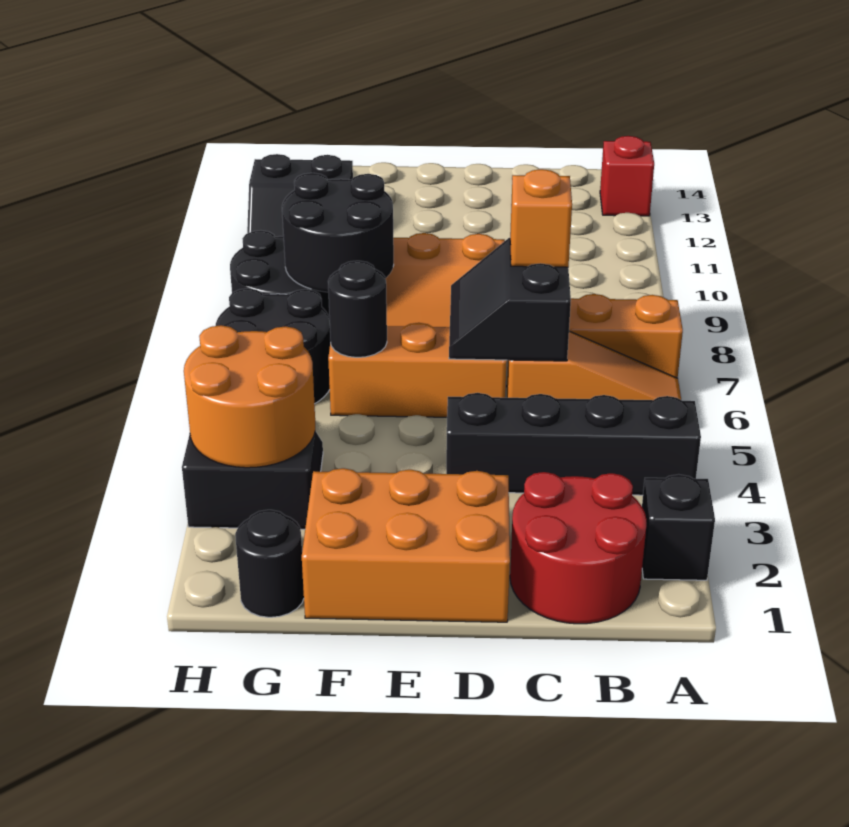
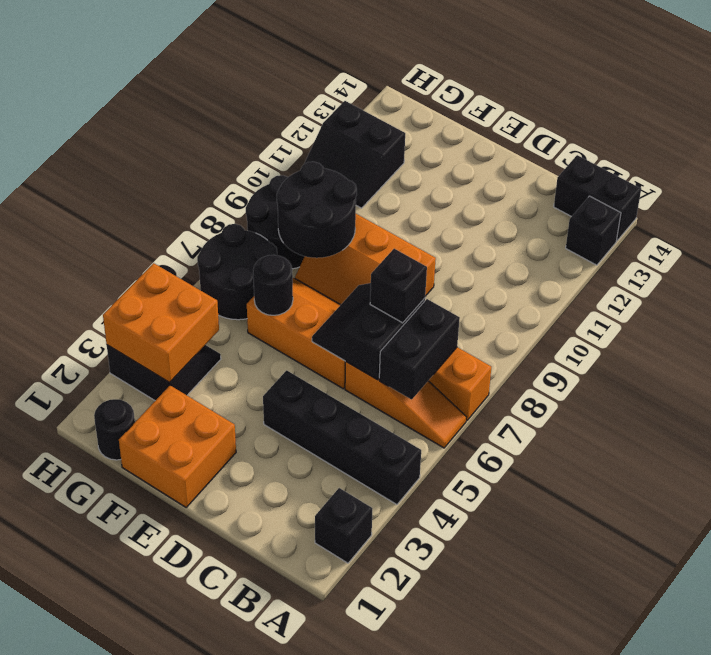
red brick A13 level 1 -> black brick A13 level 1
none -> black brick A14:B14 level 1
red round brick B1:C2 level 1 -> none
none -> black brick B6:B7 level 2
orange brick C7 level 3 -> black brick C7 level 3
orange brick D1:F2 level 1 -> orange brick E1:F2 level 1
orange round brick G3:H4 level 2 -> orange brick G3:H4 level 2

